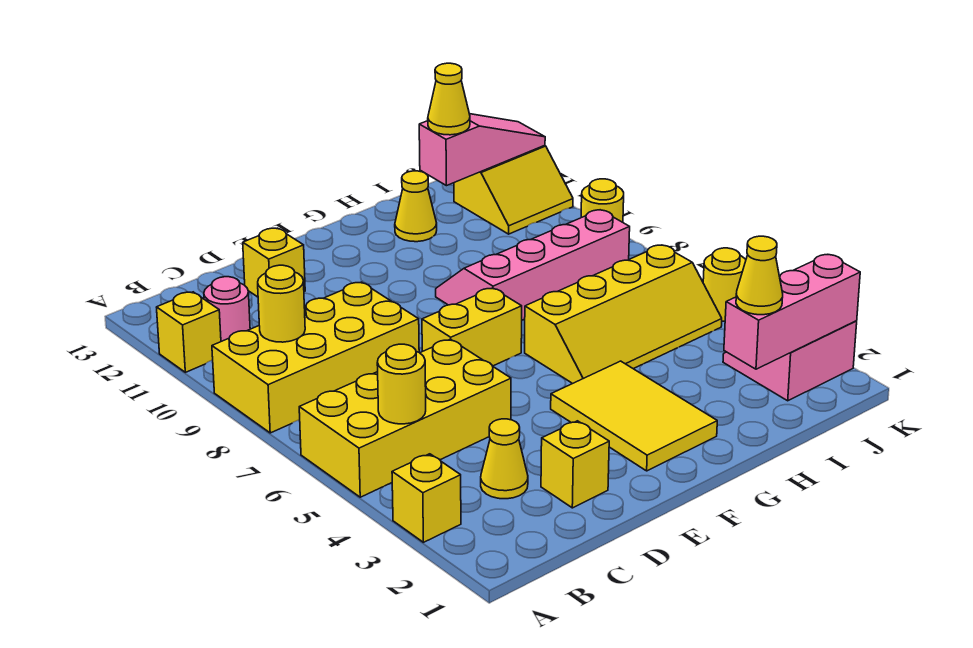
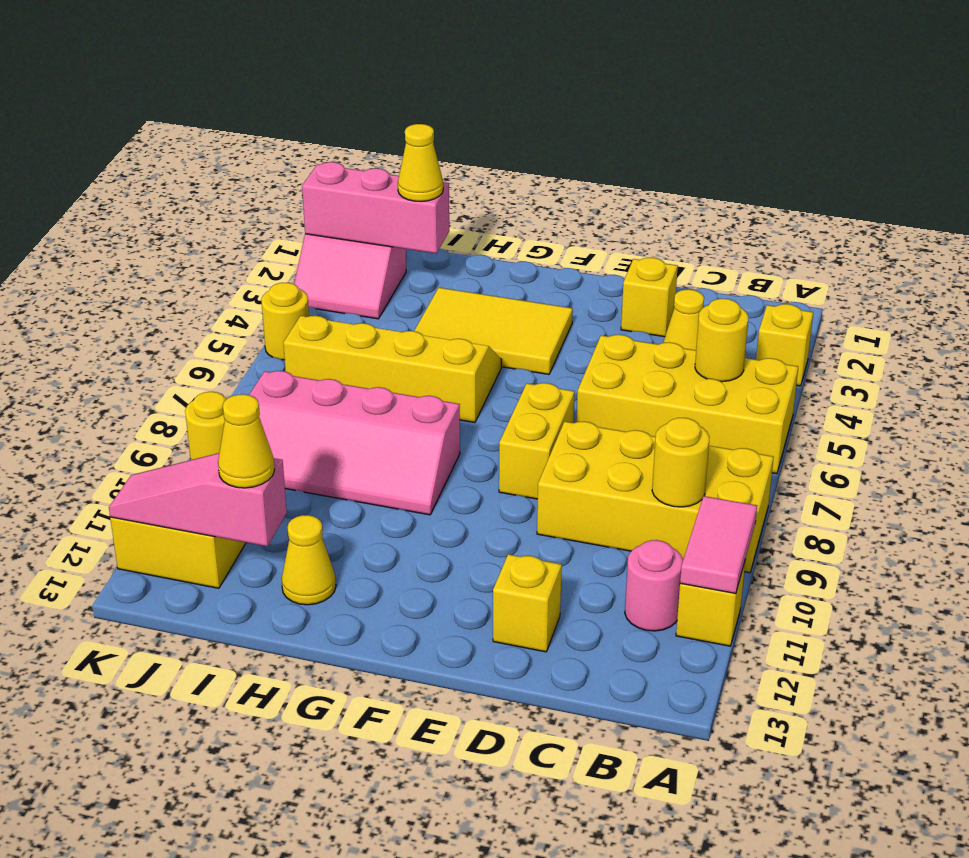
none -> pink tile A10:A11 level 2
yellow brick E7:F7 level 1 -> yellow brick E7:E8 level 1
yellow tile F2:G4 level 1 -> yellow tile F3:H4 level 1

